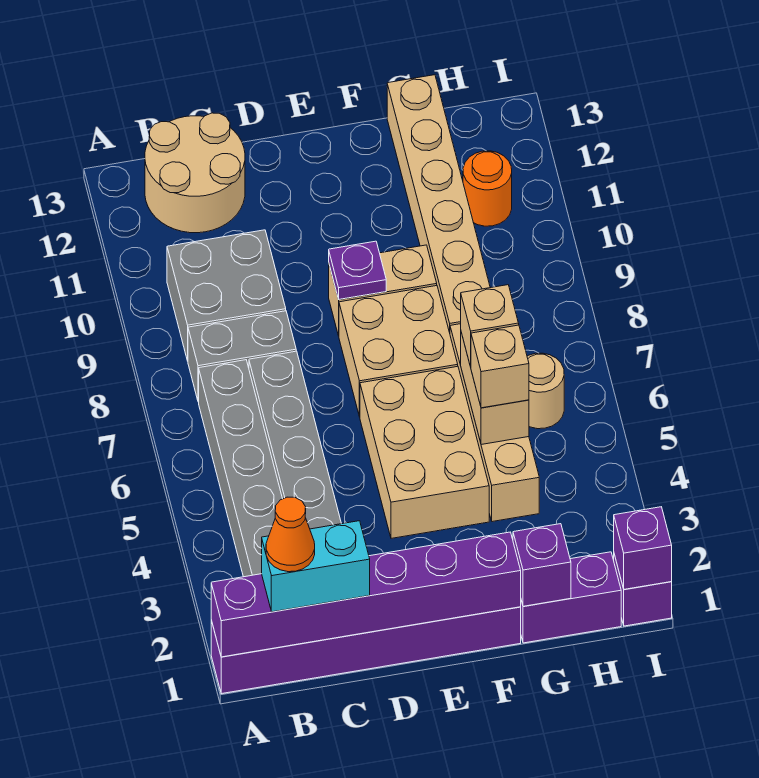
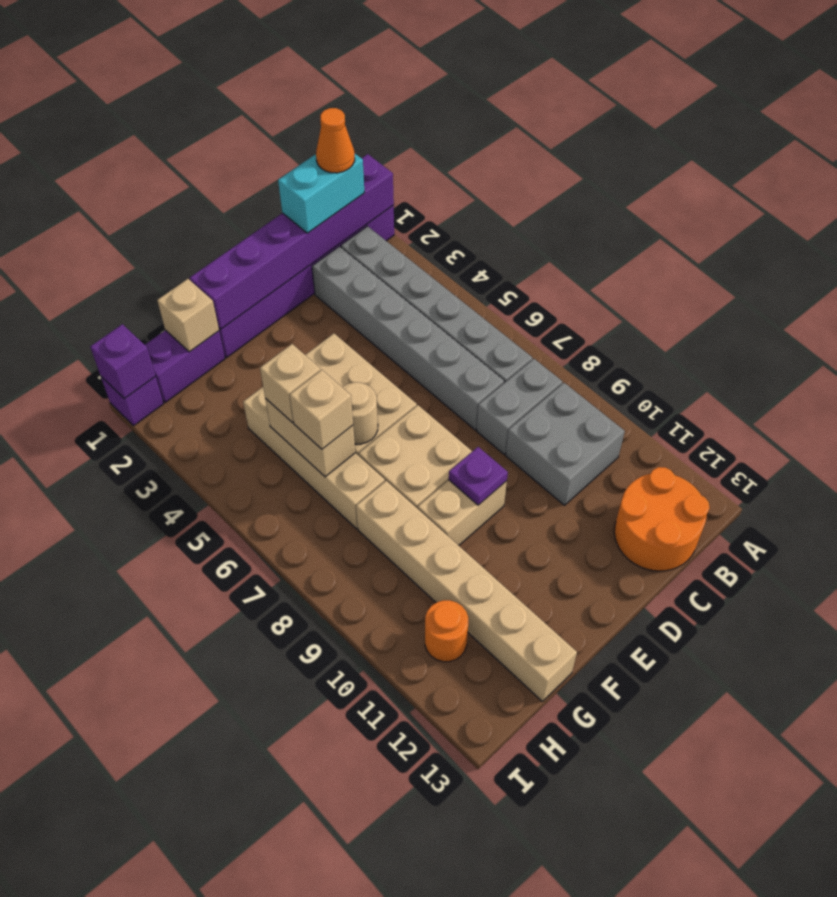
tan round brick B12:C13 level 1 -> orange round brick B12:C13 level 1
purple brick G1 level 2 -> tan brick G1 level 2
tan round brick H6 level 1 -> tan round brick F6 level 2

